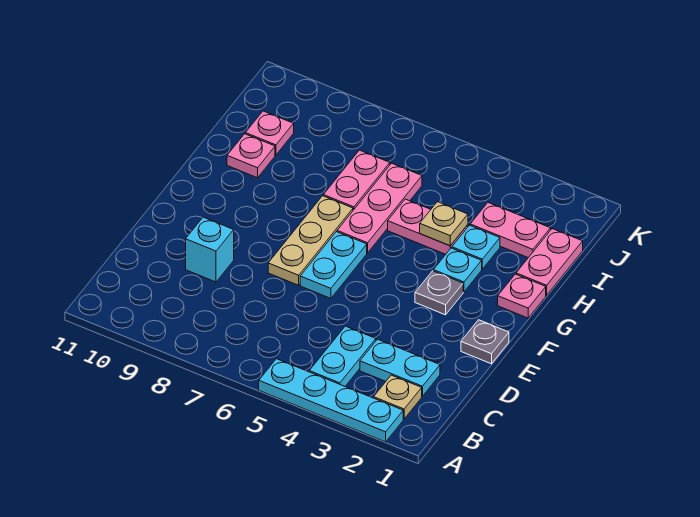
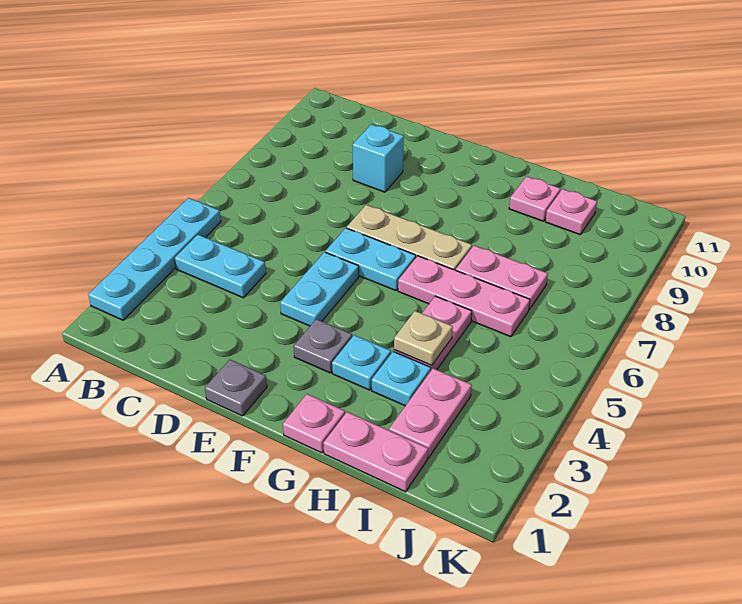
tan plate B2 level 1 -> none
cyan plate C2:C3 level 1 -> cyan plate E4:E5 level 1

